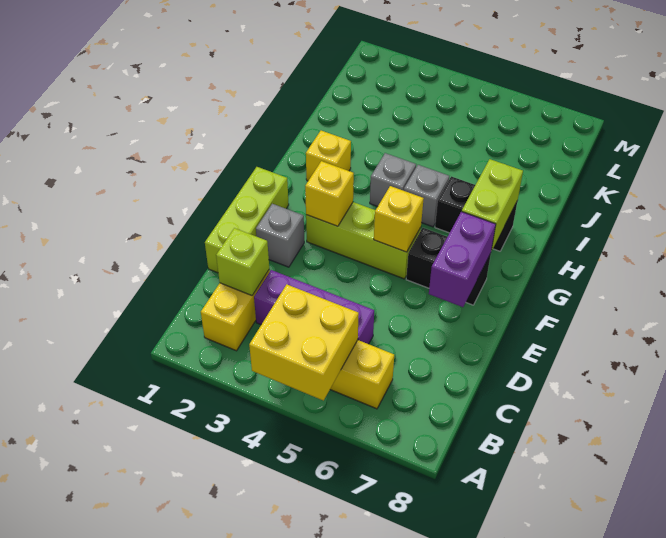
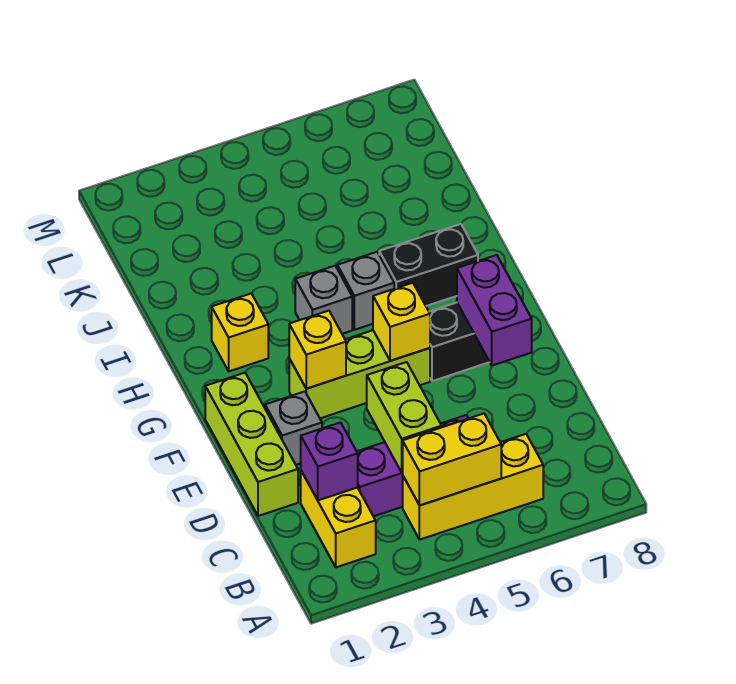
yellow brick A4:B5 level 2 -> yellow brick B4:B5 level 2
lime brick C2 level 2 -> purple brick C2 level 2
lime brick G7:H7 level 2 -> lime brick C4:D4 level 2

